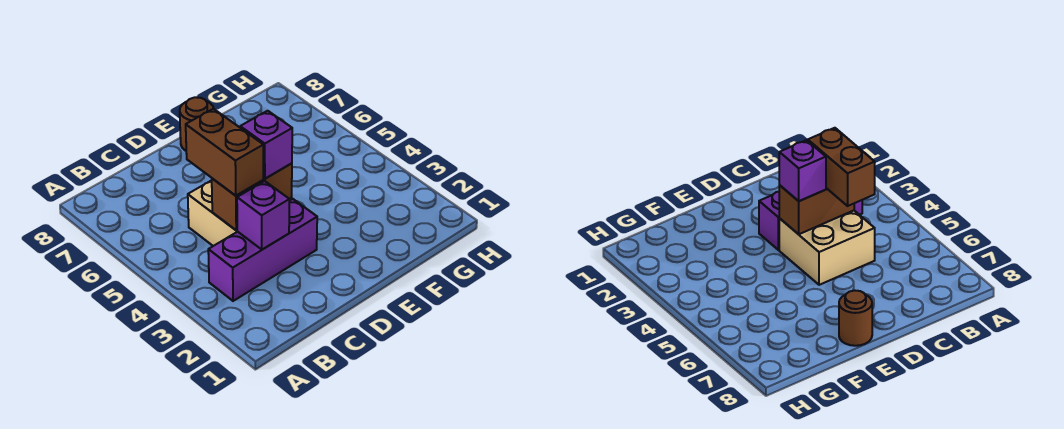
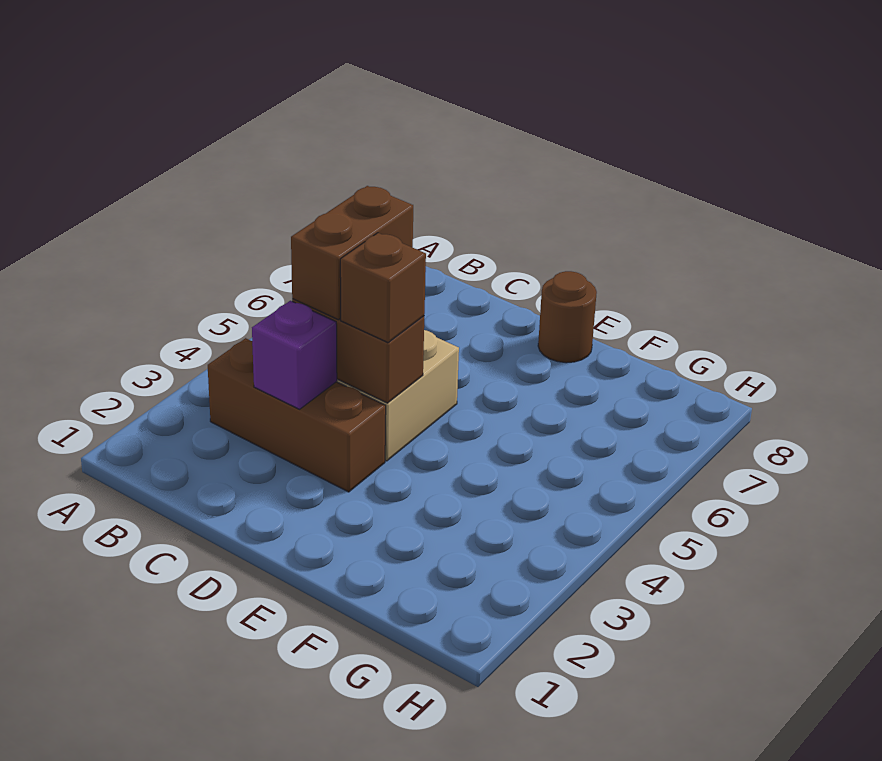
purple brick B3:D3 level 1 -> brown brick B3:D3 level 1
purple brick D4 level 3 -> brown brick D4 level 3

